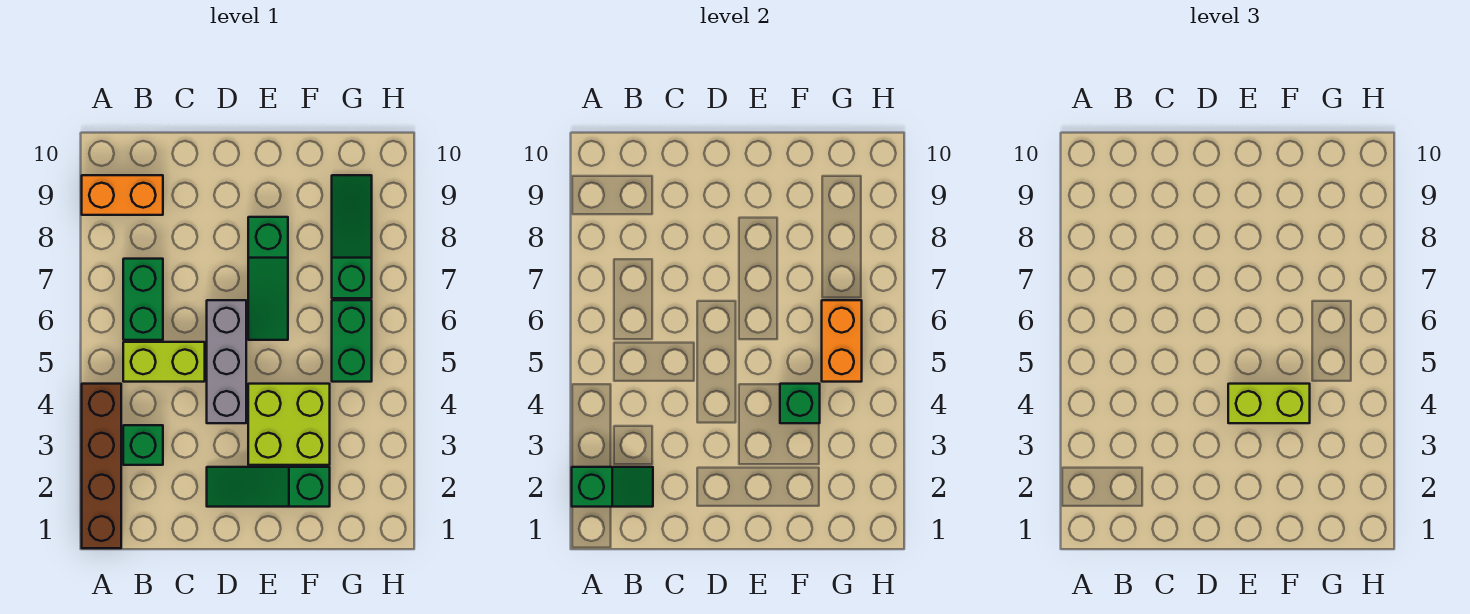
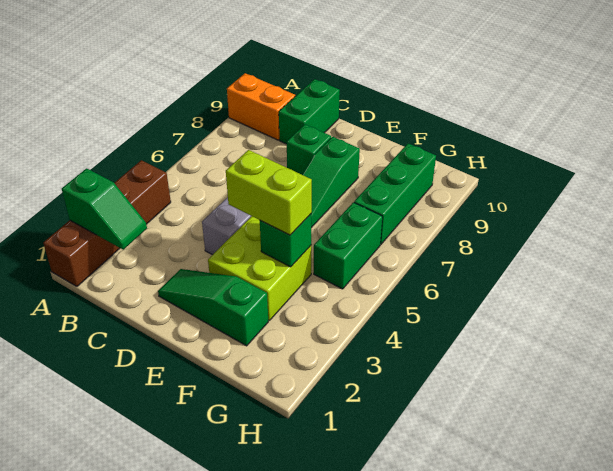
green brick B3 level 1 -> green brick D8 level 1
lime brick B5:C5 level 1 -> none
green brick B6:B7 level 1 -> green brick C9:C10 level 1
orange brick G5:G6 level 2 -> none
green slope G7:G9 level 1 top 7 -> green brick G7:G9 level 1

